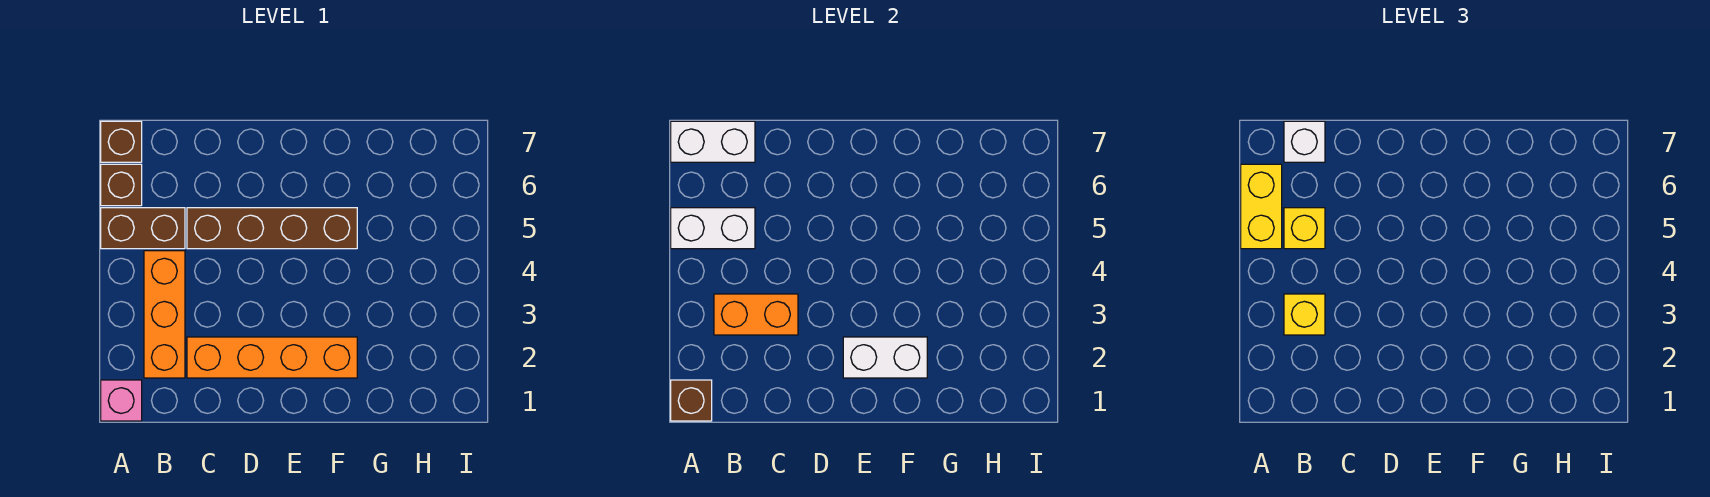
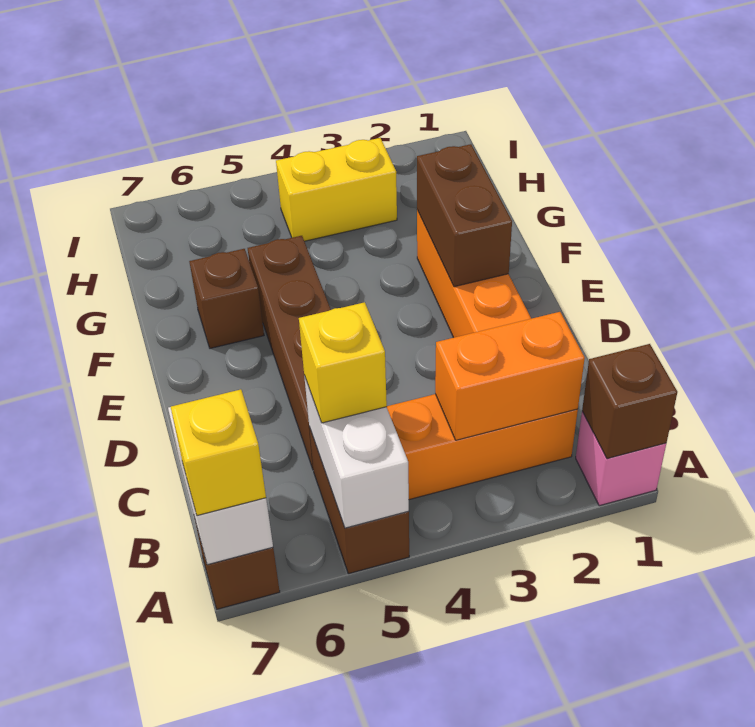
yellow brick A5:A6 level 3 -> yellow brick H3:H4 level 1
brown brick A6 level 1 -> brown brick F6 level 1
orange brick B3:C3 level 2 -> orange brick B2:B3 level 2
yellow brick B3 level 3 -> yellow brick A7 level 3
white brick B7 level 3 -> none
white brick E2:F2 level 2 -> brown brick E2:F2 level 2

